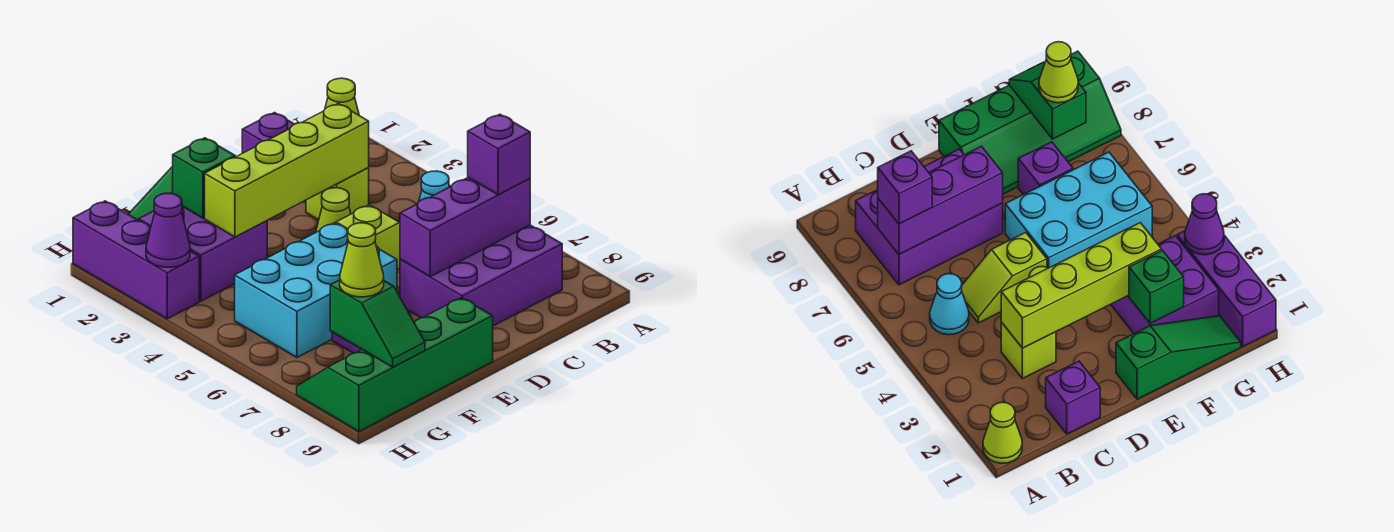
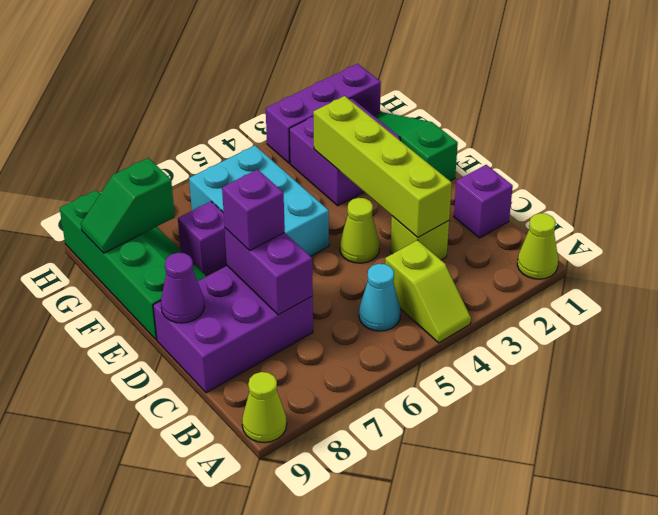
purple brick B7:D8 level 1 -> purple brick C7:D9 level 1
purple brick B7:D7 level 2 -> purple brick C7:D7 level 2
purple brick B7 level 3 -> purple brick D7 level 3
lime slope C5:D5 level 1 top D -> lime slope A4:B4 level 1 top B
green brick F2 level 2 -> none
lime cone G8 level 3 -> lime cone A9 level 1
purple cone H3 level 2 -> purple cone D9 level 2

